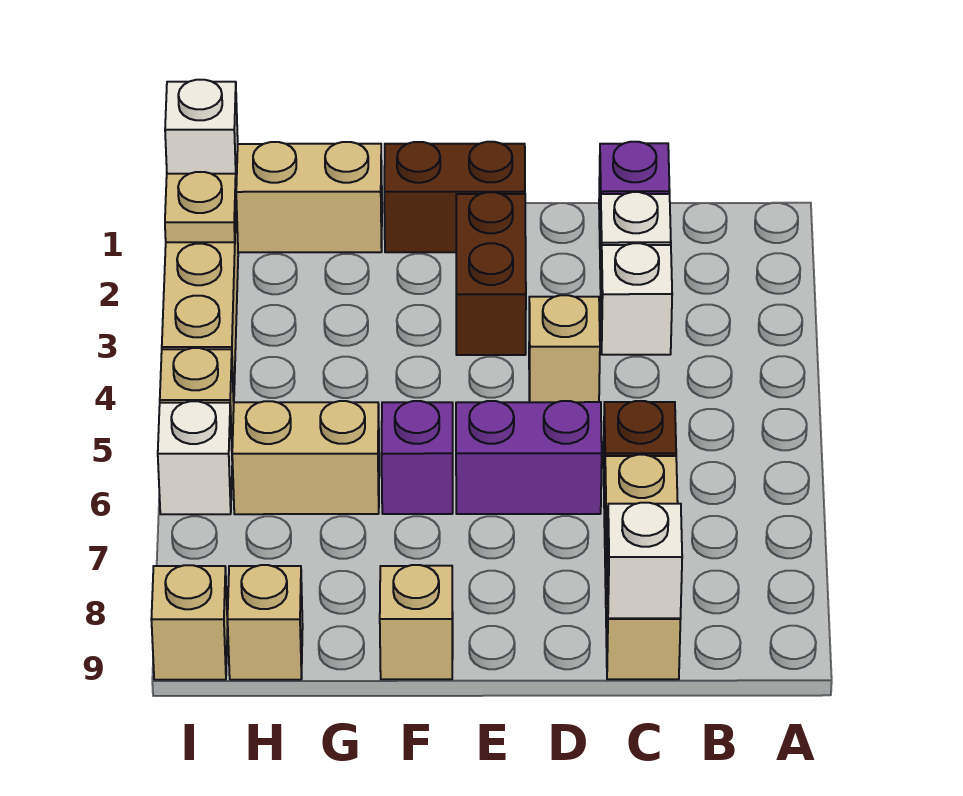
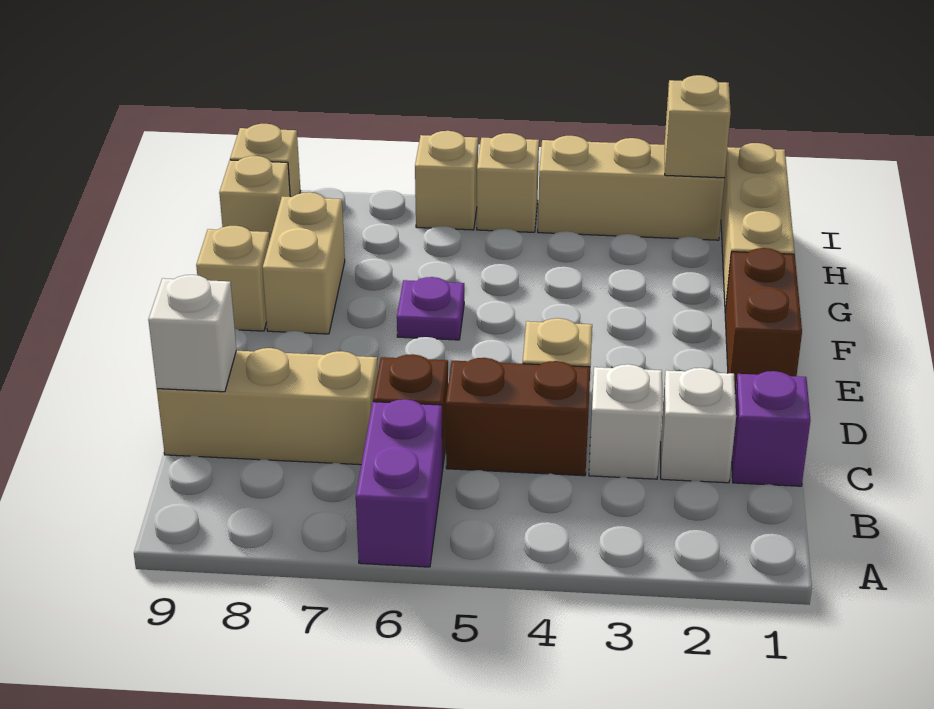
purple brick D6:E6 level 1 -> purple brick A6:B6 level 1
brown brick E2:E3 level 1 -> brown brick C4:C5 level 1
purple brick F6 level 1 -> purple plate F6 level 1
tan brick G6:H6 level 1 -> tan brick F8:G8 level 1
white brick I1 level 2 -> none
tan plate I2 level 2 -> tan brick I2 level 2
white brick I6 level 1 -> tan brick I6 level 1

